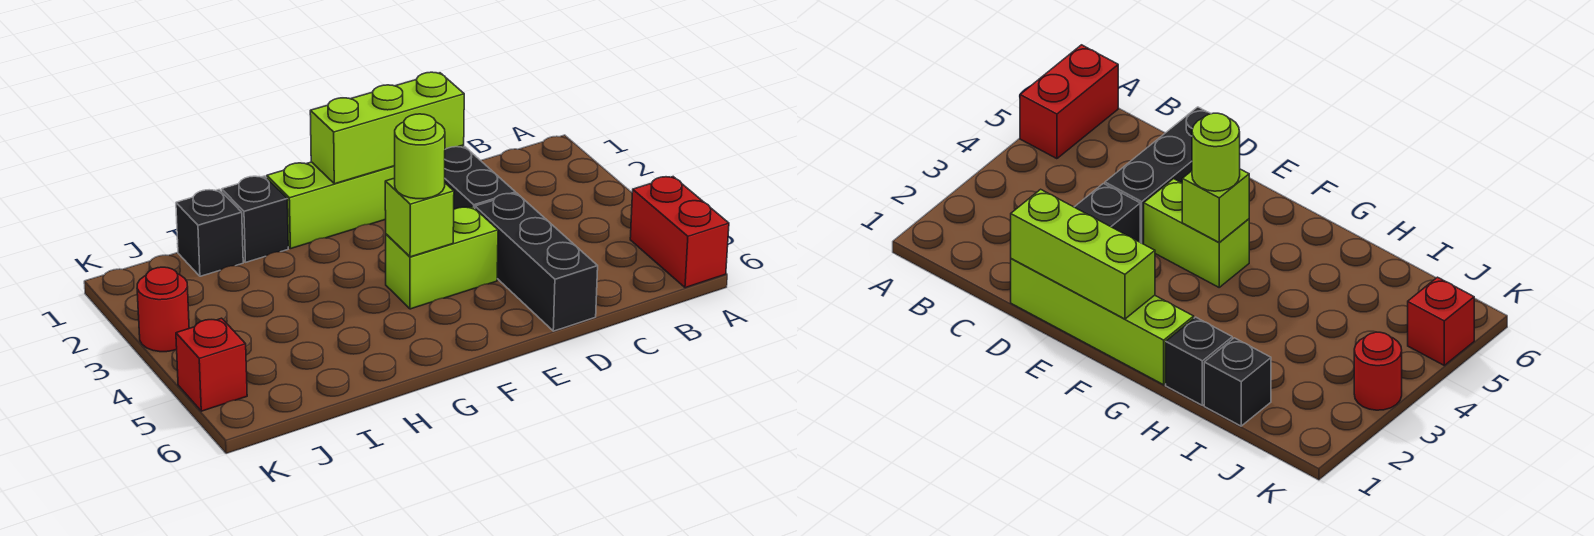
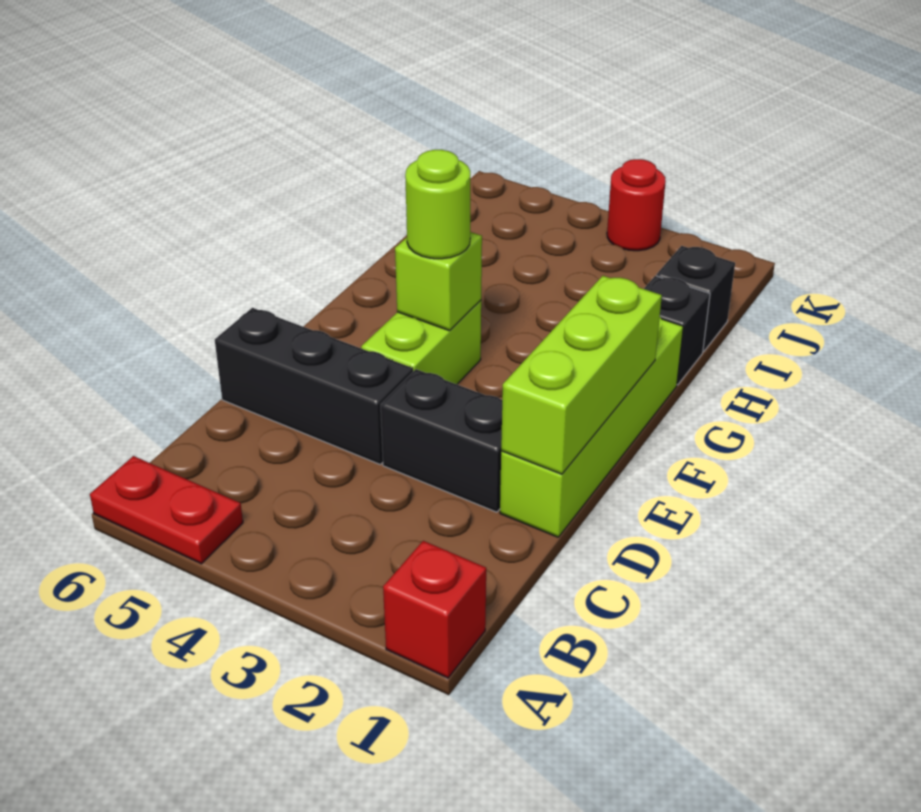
red brick A5:A6 level 1 -> red plate A5:A6 level 1
red brick K5 level 1 -> red brick A1 level 1

